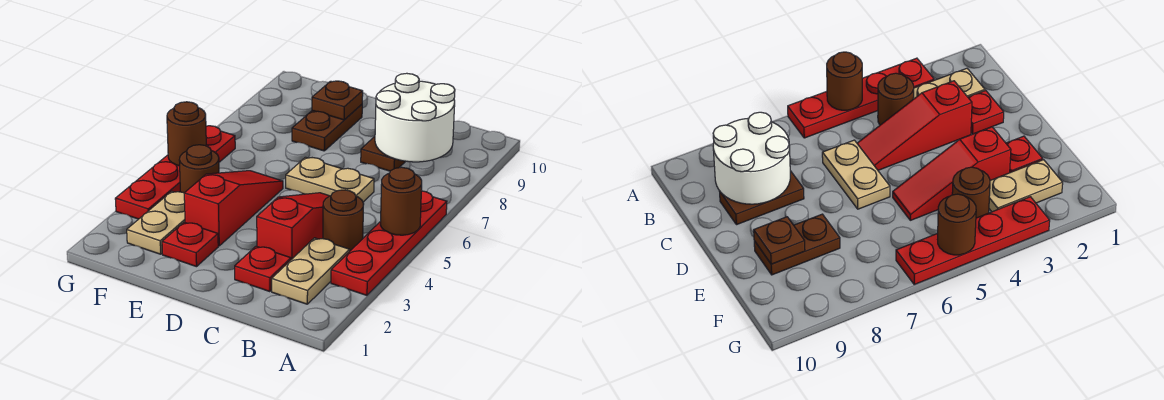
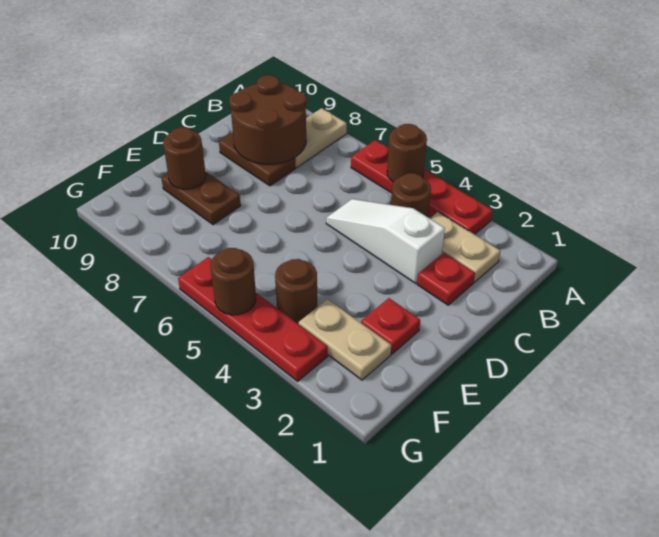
white round brick B8:C9 level 2 -> brown round brick B8:C9 level 2
red slope C3:C5 level 1 top 3 -> white slope C3:C5 level 1 top 3
tan plate C6:D6 level 1 -> tan plate A8:B8 level 1
red slope E3:E5 level 1 top 3 -> none
brown plate E9 level 2 -> brown round brick E9 level 2

